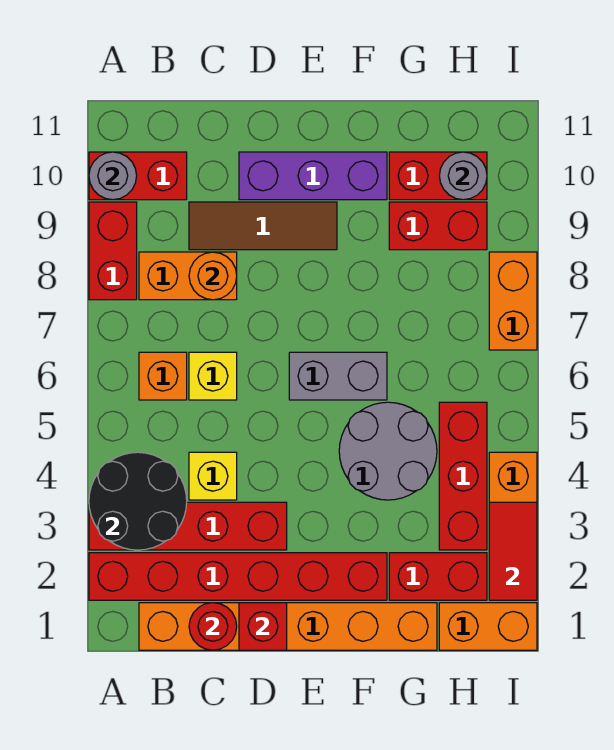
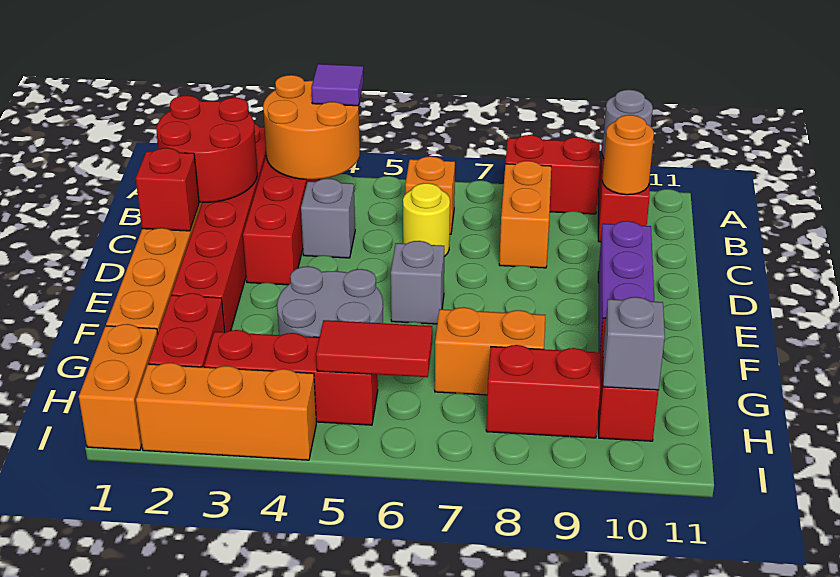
black round brick A3:B4 level 2 -> orange round brick A3:B4 level 2
none -> purple tile A4 level 3
red round brick C1 level 2 -> red round brick B1:C2 level 2
yellow brick C4 level 1 -> grey brick C4 level 1
yellow brick C6 level 1 -> yellow round brick C6 level 1
orange round brick C8 level 2 -> orange round brick B10 level 2
brown tile C9:E9 level 1 -> none
grey brick E6:F6 level 1 -> grey brick E6 level 1
red brick G9:H9 level 1 -> red brick H8:H9 level 1
grey round brick H10 level 2 -> grey brick H10 level 2
red tile I2:I3 level 2 -> red tile H5:H6 level 2
orange brick I7:I8 level 1 -> orange brick G7:G8 level 1

